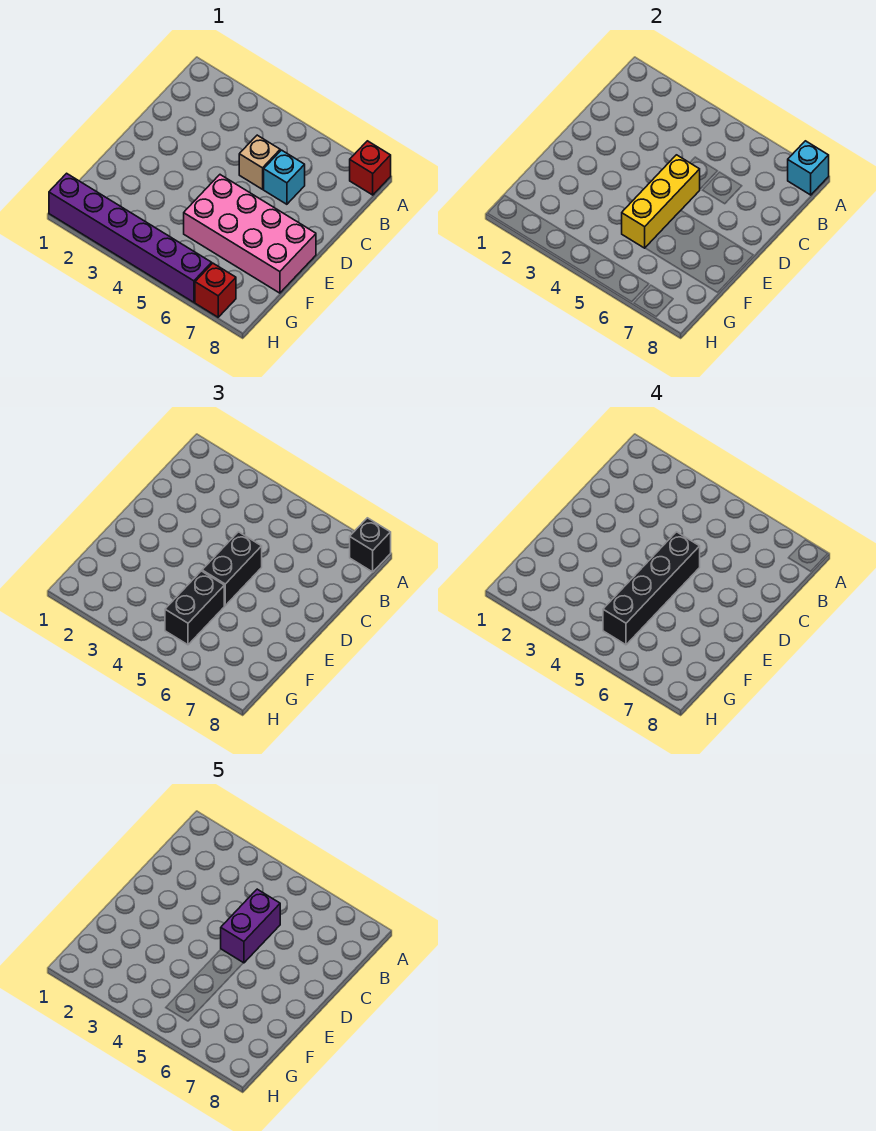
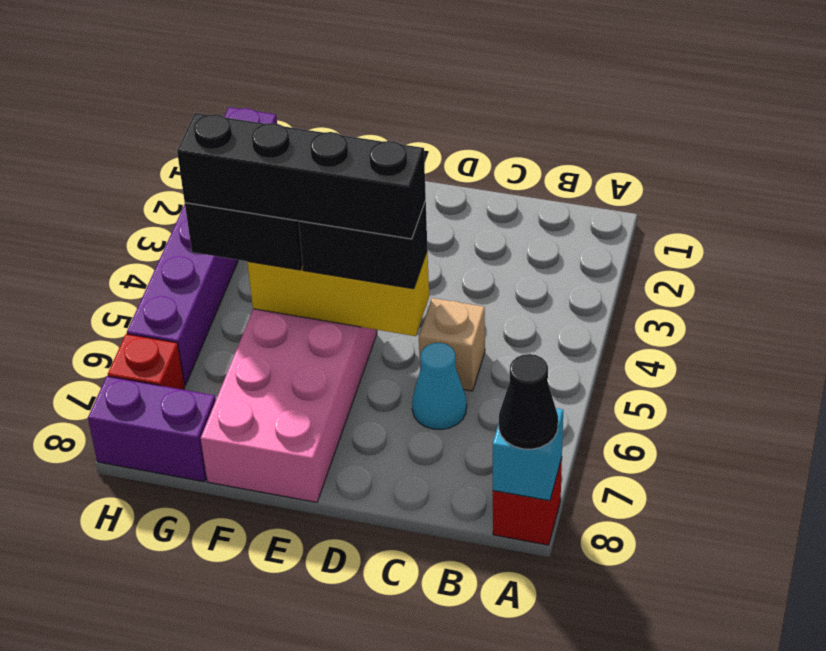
black brick A8 level 3 -> black cone A8 level 3
purple brick C5:D5 level 5 -> purple brick G8:H8 level 1
cyan brick C6 level 1 -> cyan cone C6 level 1

